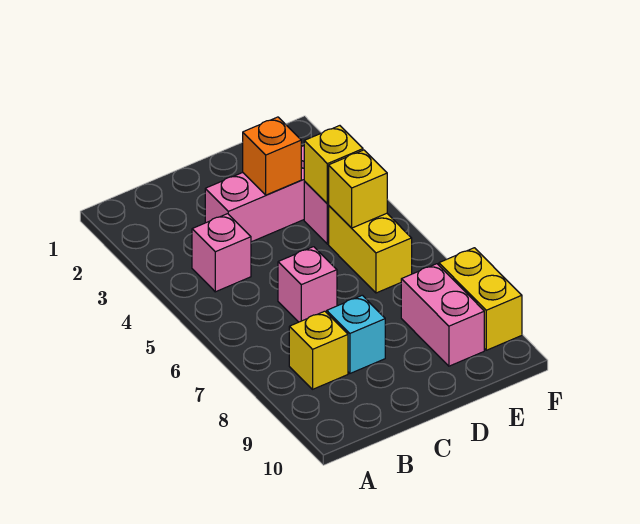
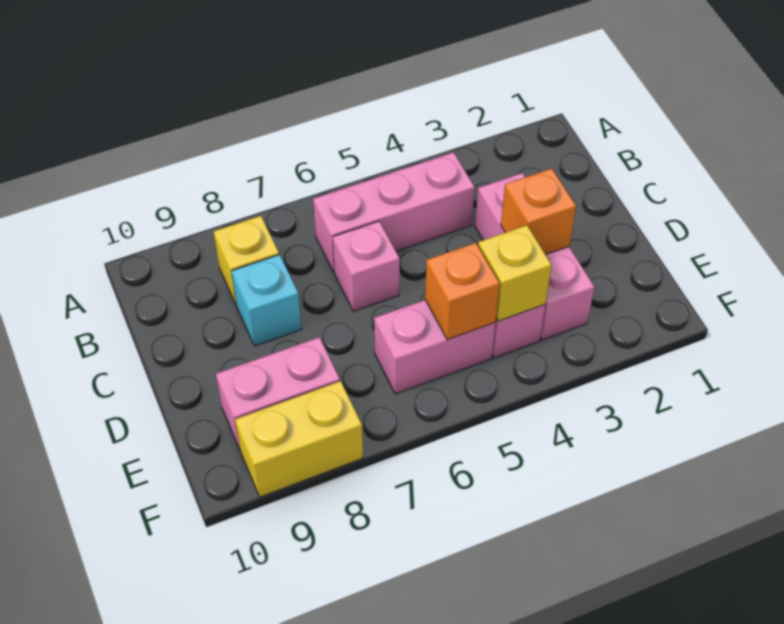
pink brick B4 level 1 -> pink brick B4:B6 level 1
yellow brick E5:E6 level 1 -> pink brick E5:E6 level 1
yellow brick E5 level 2 -> orange brick E5 level 2

